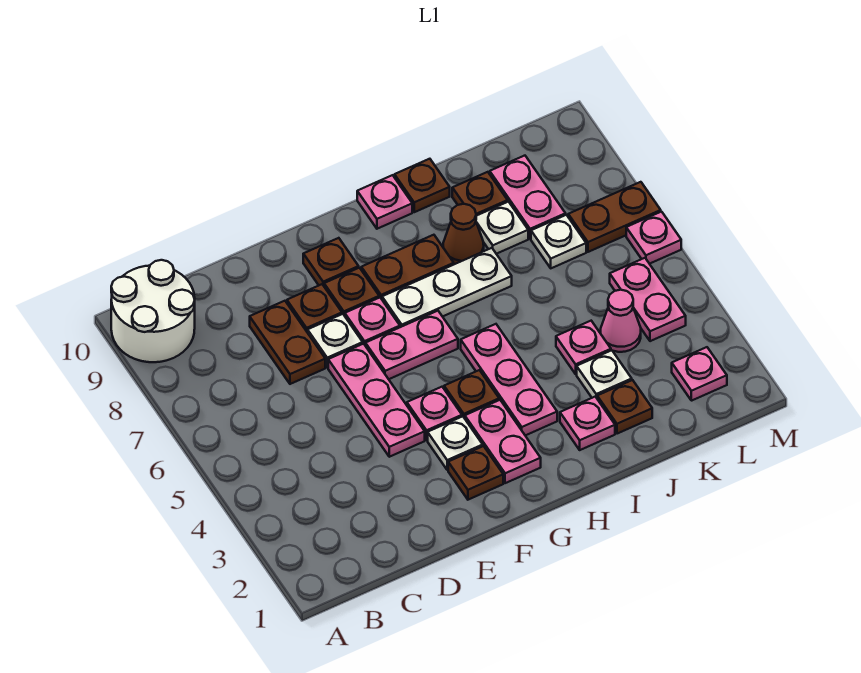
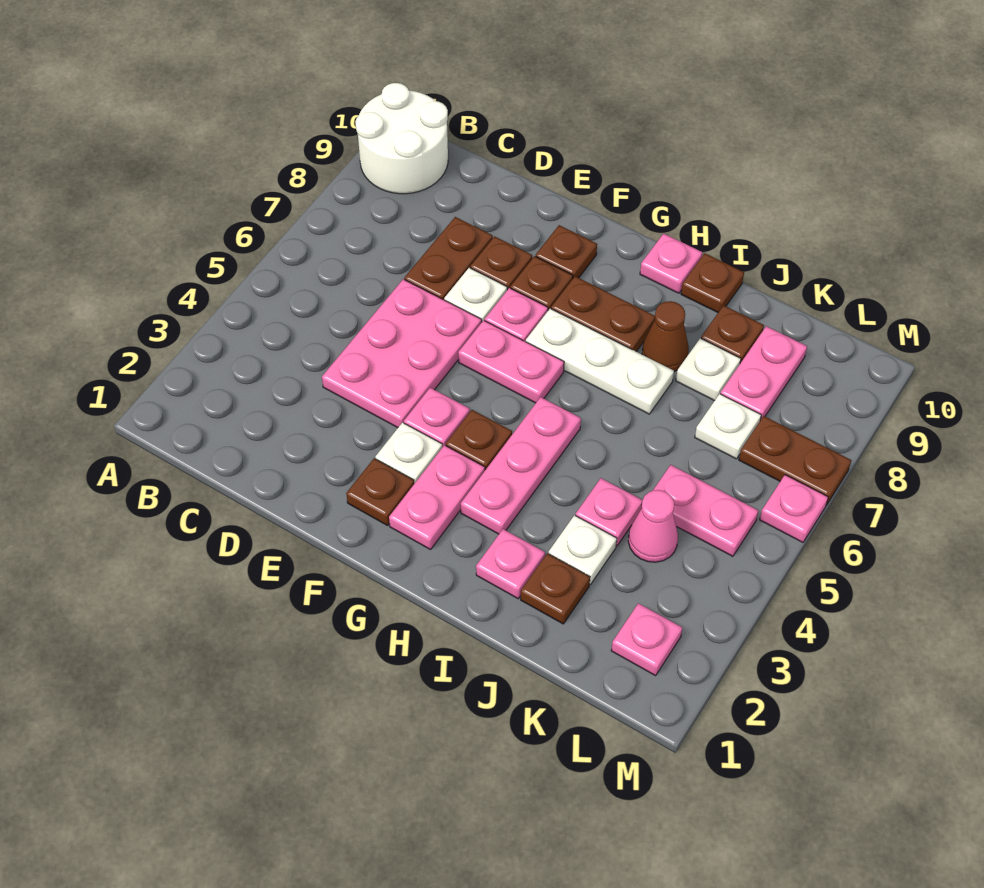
pink plate E4:E6 level 1 -> pink plate D4:E6 level 1
pink plate L4:L5 level 1 -> pink plate K5:L5 level 1

